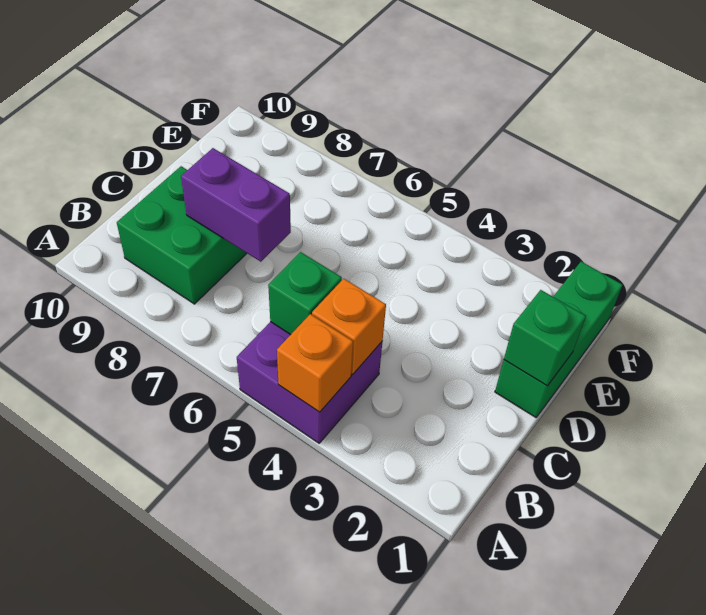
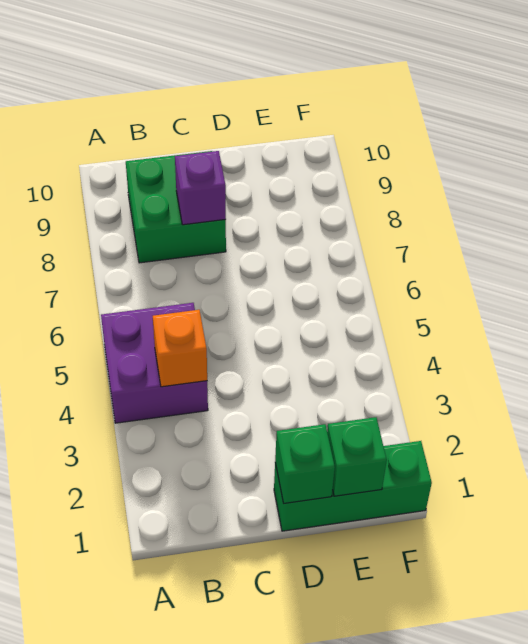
orange brick A4 level 2 -> none
green brick B5 level 2 -> green brick E1 level 2
purple brick C7:C8 level 2 -> purple brick C8 level 2

